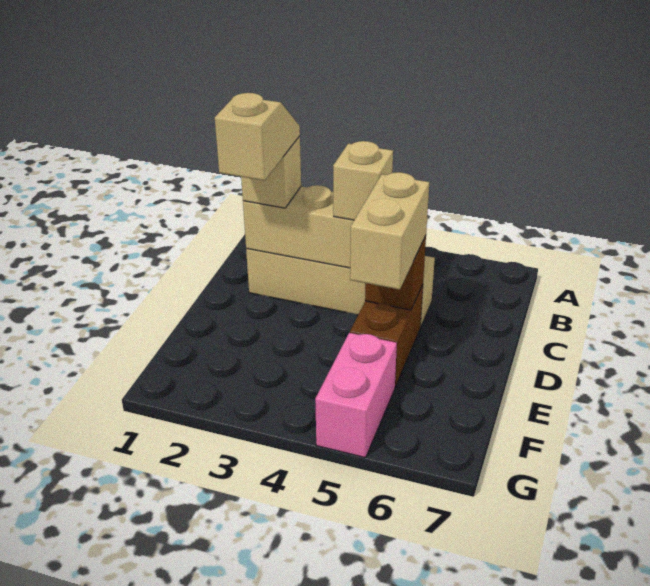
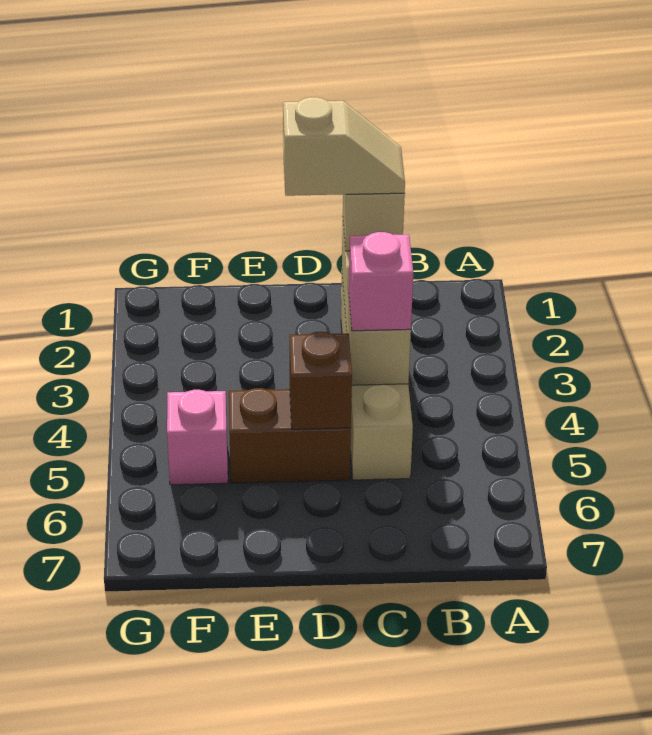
tan brick C4 level 3 -> pink brick C4 level 3
tan brick D5:E5 level 3 -> none
pink brick F5:G5 level 1 -> pink brick F5 level 1

